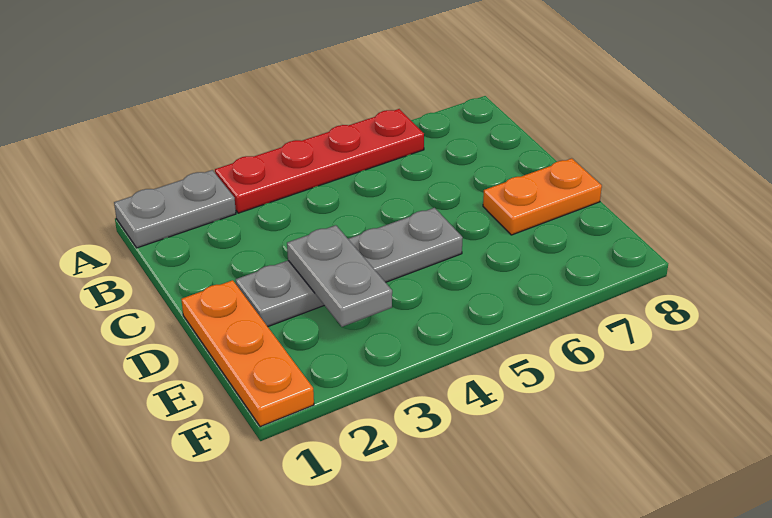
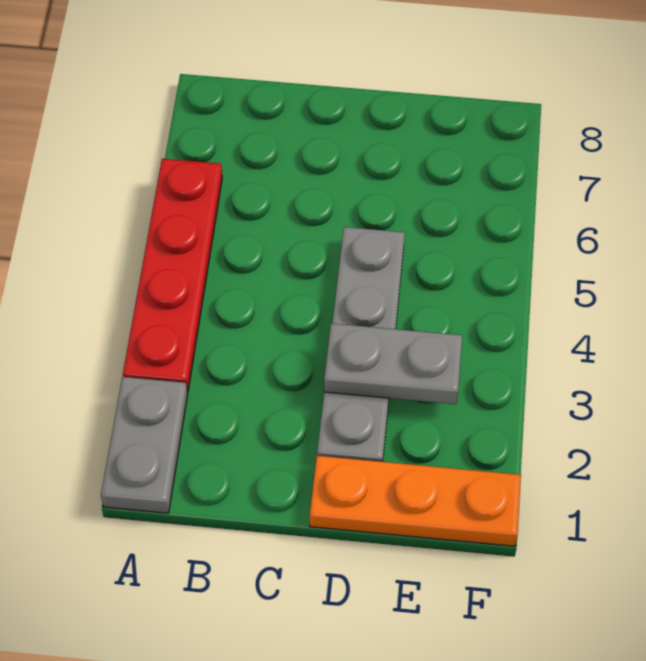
orange plate D7:D8 level 1 -> none

